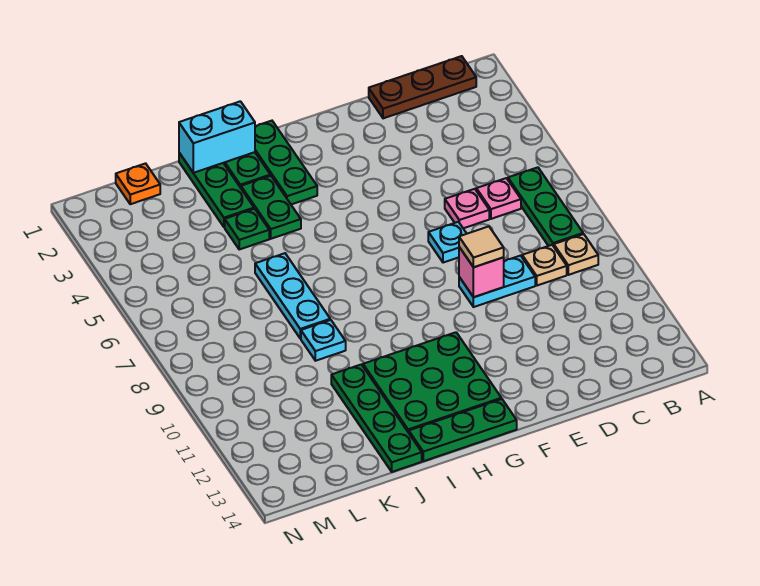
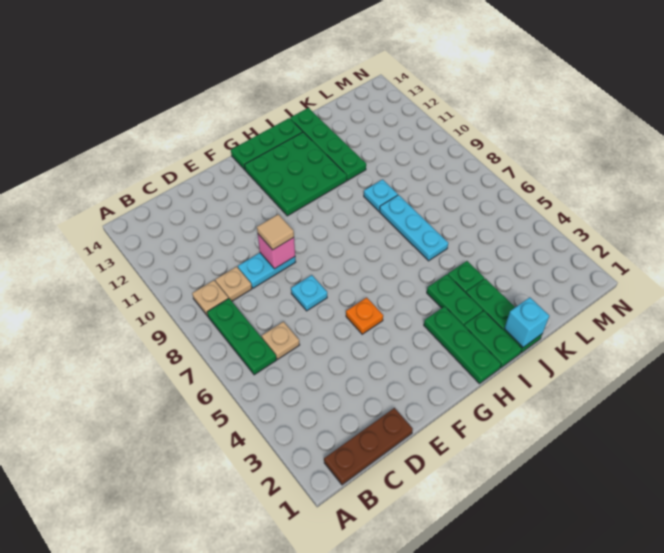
pink plate C6 level 1 -> tan plate C6 level 1
pink plate D6 level 1 -> none
cyan brick I1:J1 level 2 -> cyan brick J1 level 2
orange plate L1 level 1 -> orange plate F5 level 1

